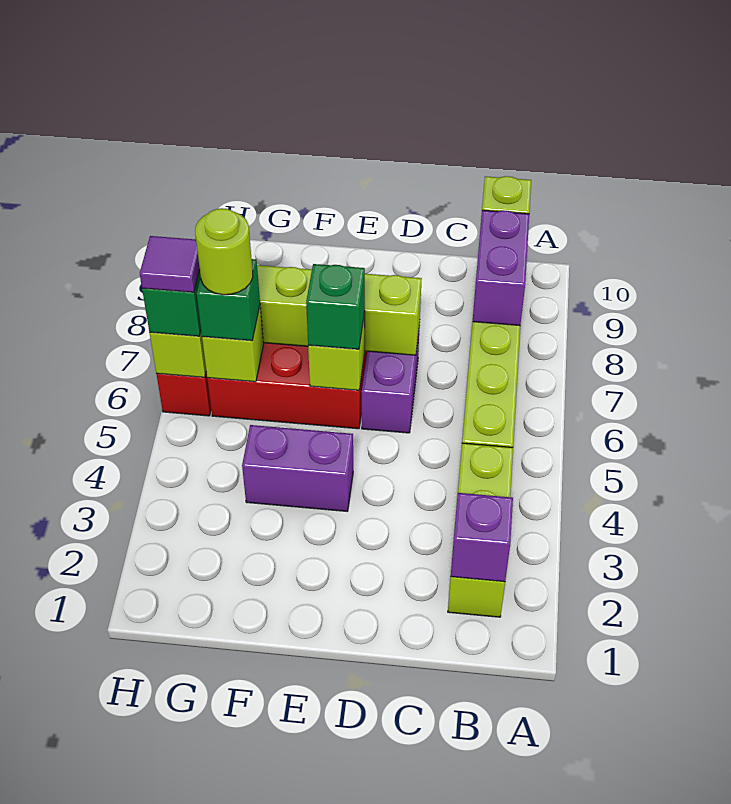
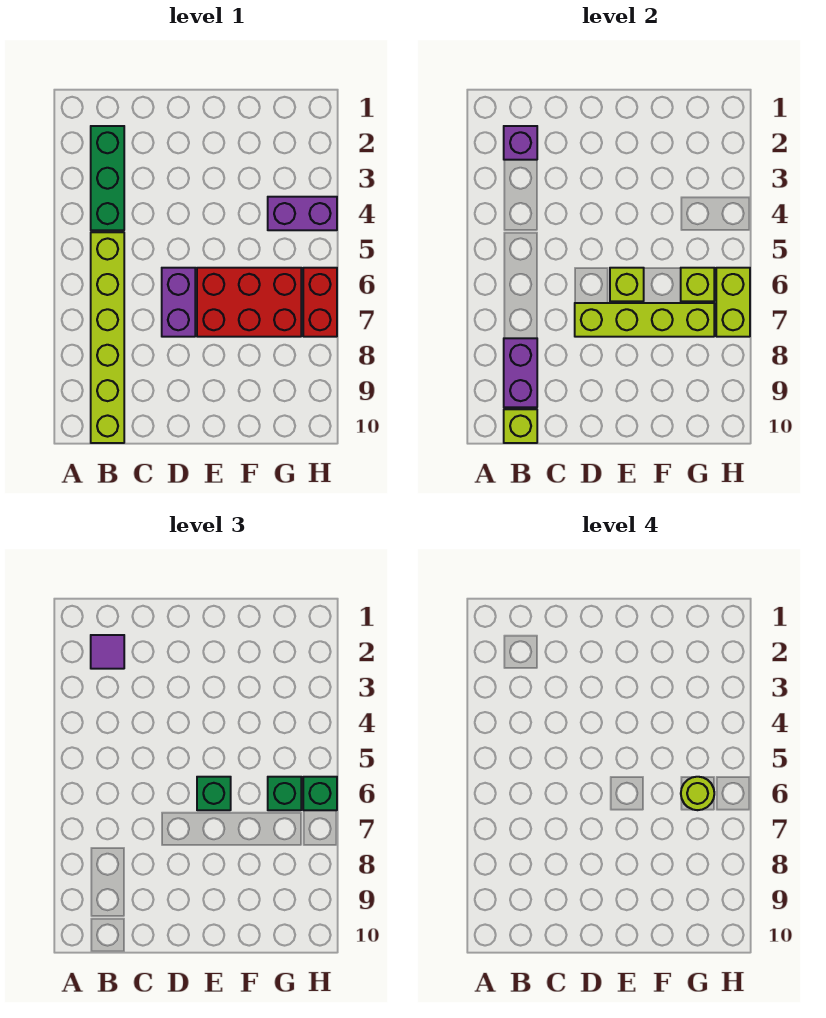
lime brick B2:B4 level 1 -> green brick B2:B4 level 1
purple brick E4:F4 level 1 -> purple brick G4:H4 level 1
purple tile H6 level 4 -> purple tile B2 level 3

